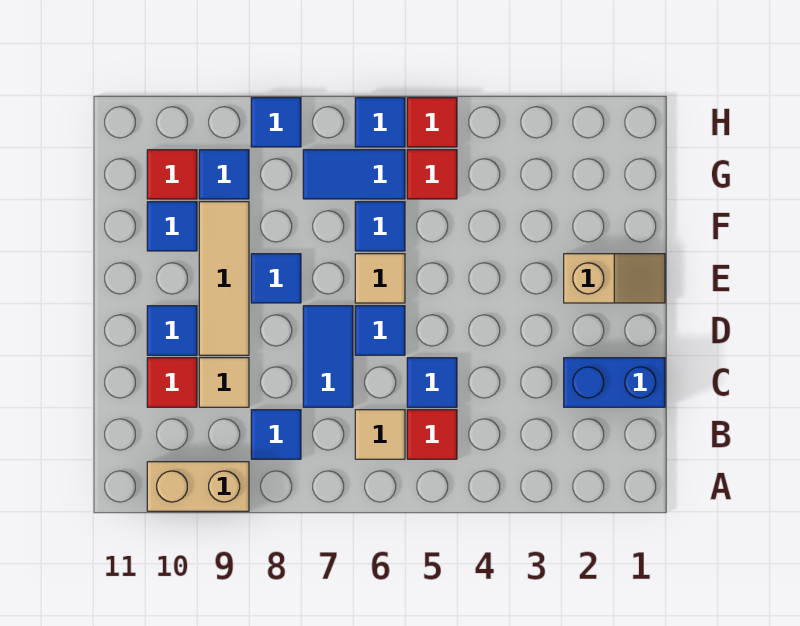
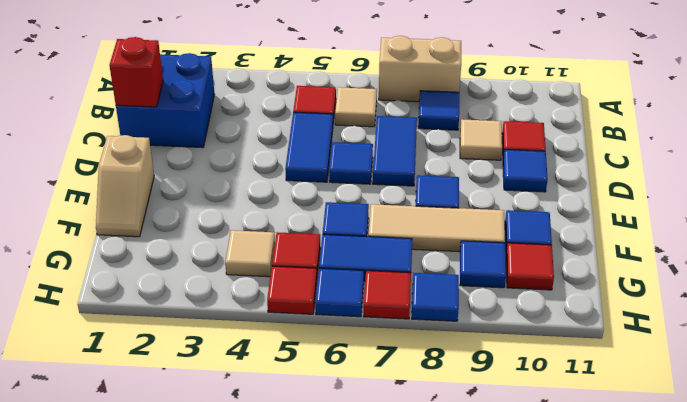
tan brick A9:A10 level 1 -> tan brick A7:A8 level 1
blue brick C1:C2 level 1 -> blue brick B1:C2 level 1
none -> red brick C1 level 2
blue tile C5 level 1 -> blue tile C5:D5 level 1
tan tile D9:F9 level 1 -> tan tile F7:F9 level 1
tan slope E1:E2 level 1 top 2 -> tan slope E1:F1 level 1 top E
tan tile E6 level 1 -> tan tile G4 level 1
none -> red tile H7 level 1

